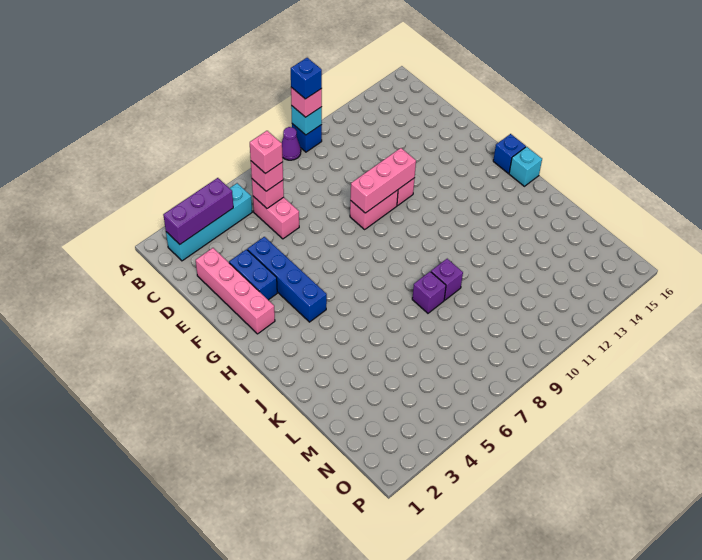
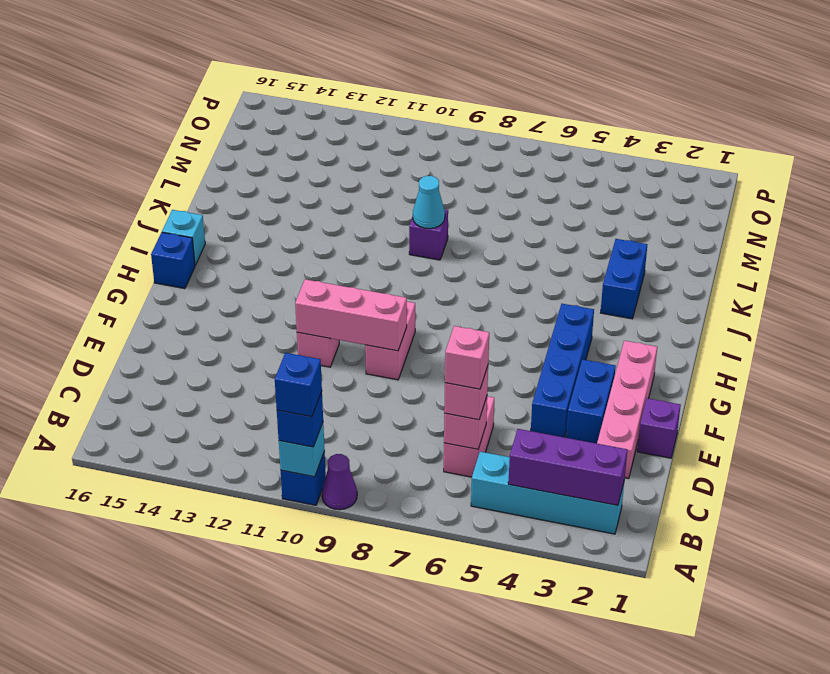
pink brick A10 level 3 -> blue brick A10 level 3
pink brick F9:F10 level 1 -> pink brick F9:G9 level 1
none -> blue brick J3:K3 level 1
purple brick K8 level 1 -> purple brick E1 level 1
none -> cyan cone K9 level 2

